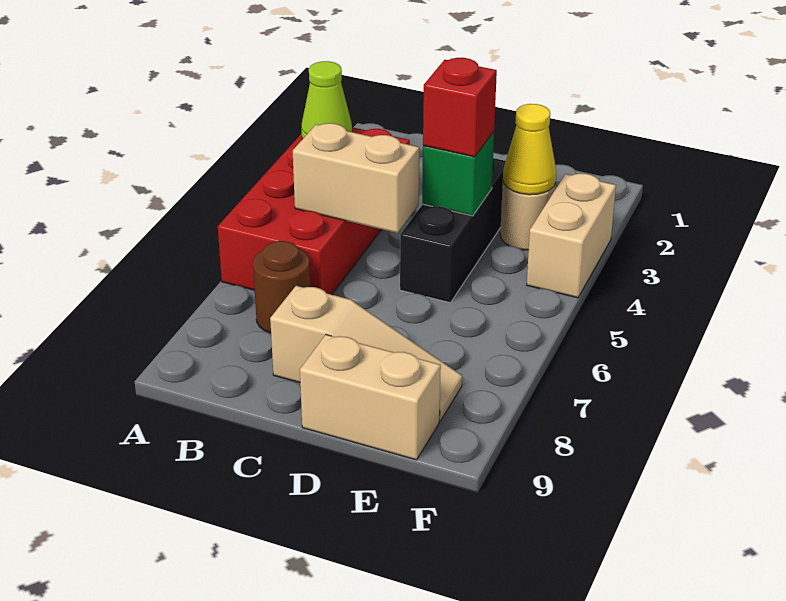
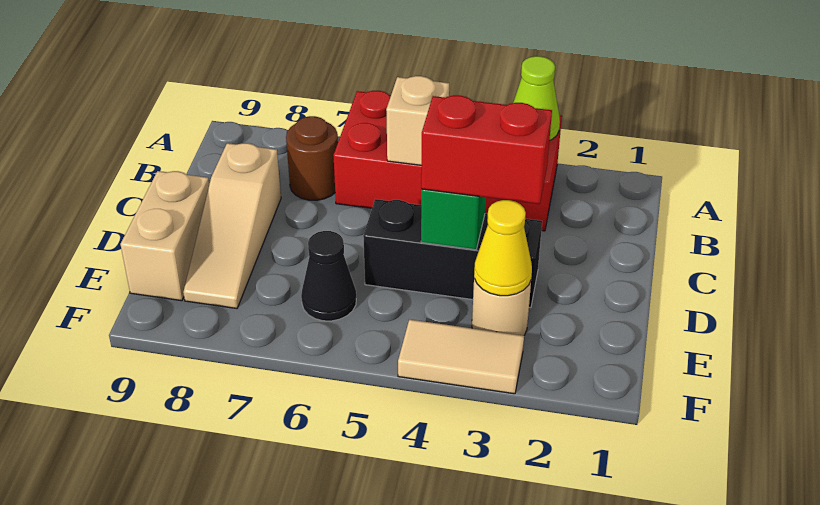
tan brick B5:C5 level 2 -> tan brick B5 level 2
red brick D4 level 3 -> red brick D3:D4 level 3
none -> black cone E6 level 1
tan brick F3:F4 level 1 -> tan tile F3:F4 level 1

